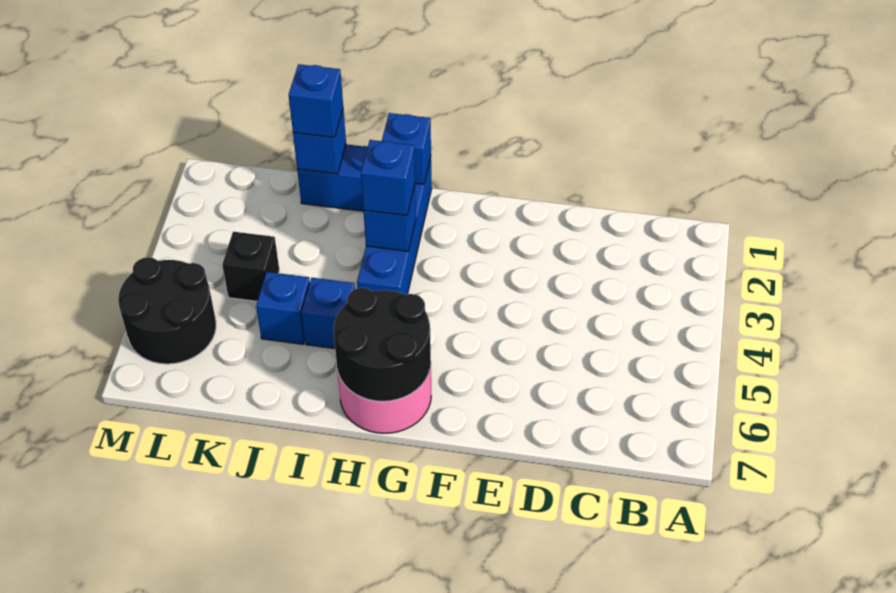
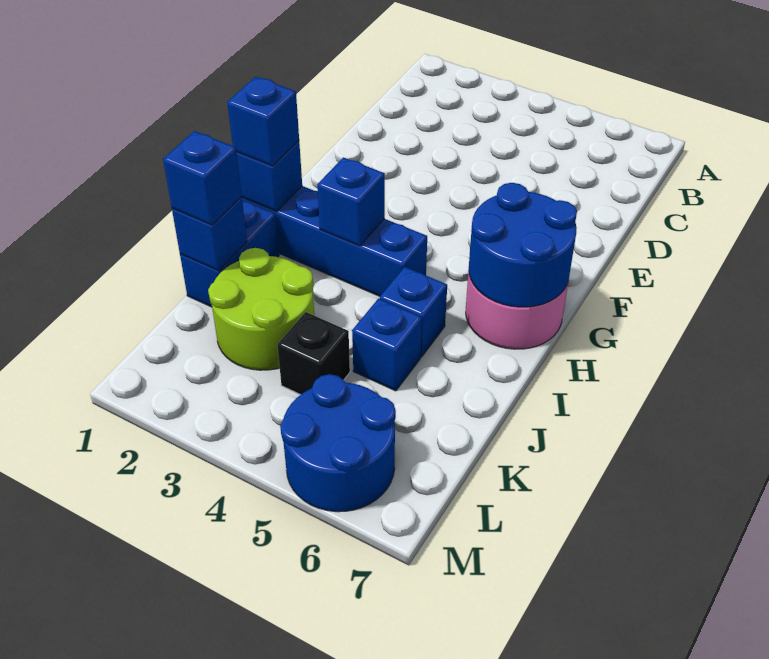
black round brick G6:H7 level 2 -> blue round brick G6:H7 level 2
blue brick H3 level 3 -> blue brick H1 level 3
none -> lime round brick J2:K3 level 1
black round brick L5:M6 level 1 -> blue round brick L5:M6 level 1

